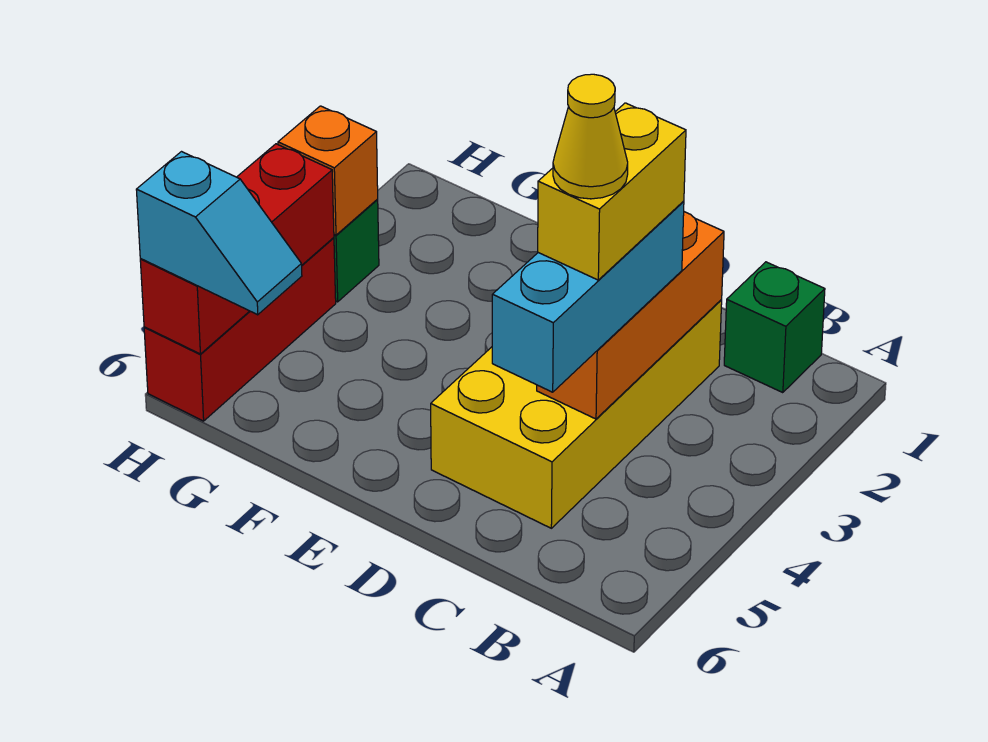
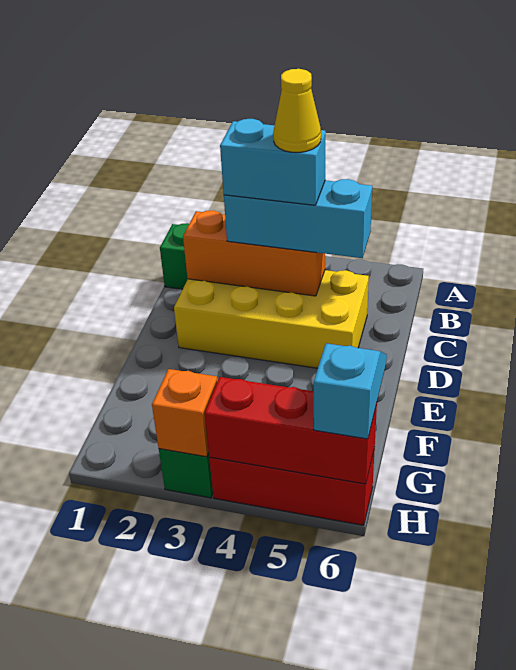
yellow brick C3:C4 level 4 -> cyan brick C3:C4 level 4

